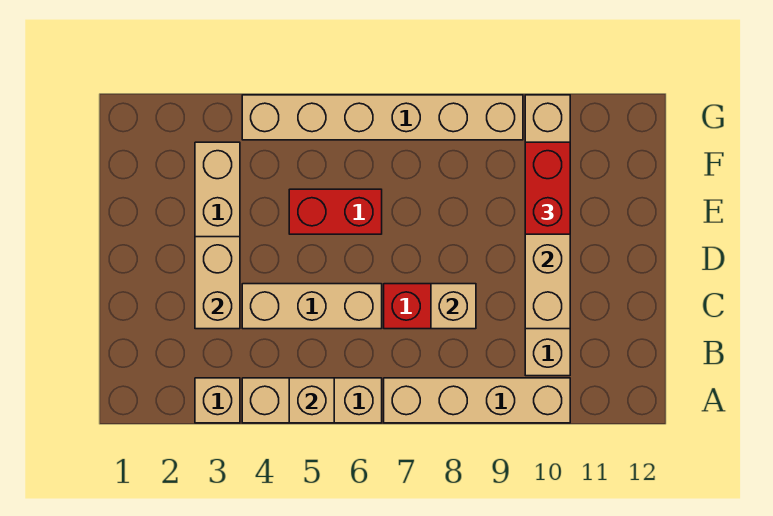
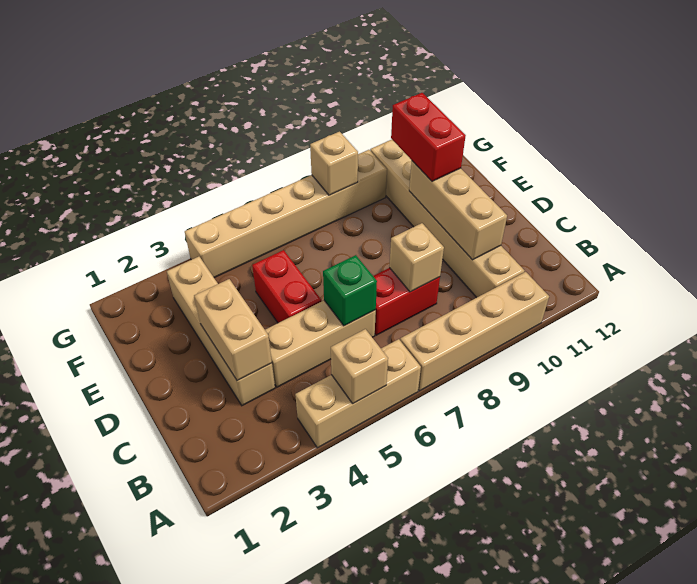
tan brick A3 level 1 -> tan brick G8 level 2
none -> green brick C6 level 2
red brick E5:E6 level 1 -> red brick D5:E5 level 1

